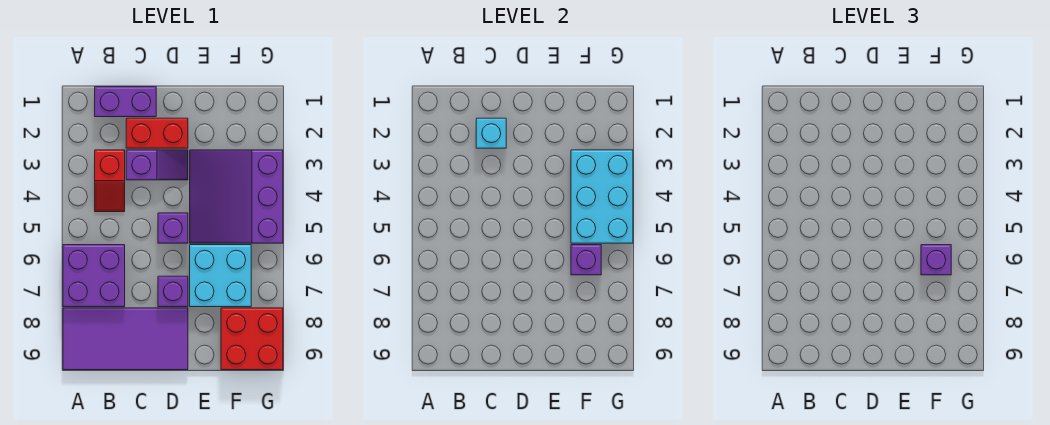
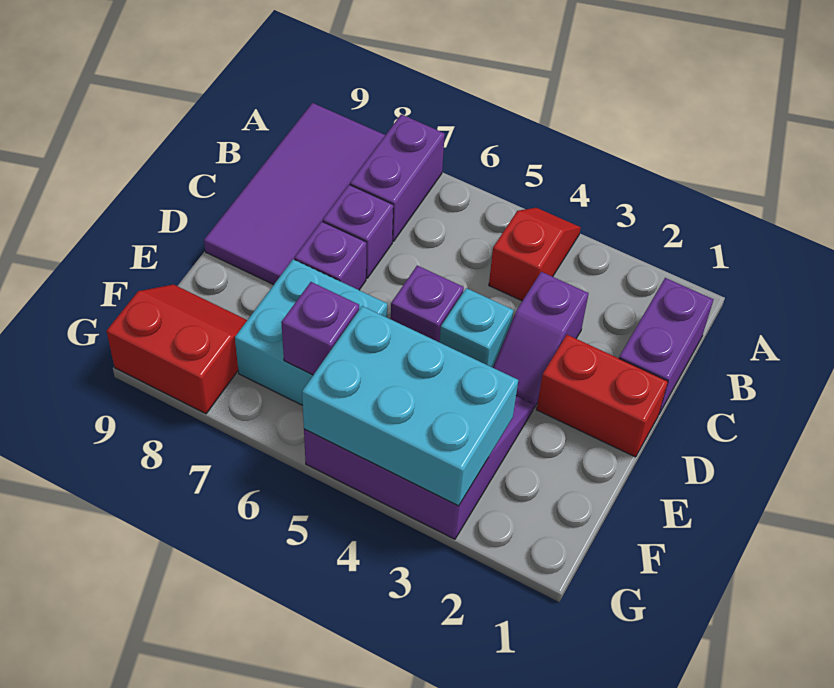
purple brick A6:B7 level 1 -> purple brick A7:B7 level 1
red slope B3:B4 level 1 top 3 -> red slope A4:B4 level 1 top B
red brick C2:D2 level 1 -> red brick D1:D2 level 1
cyan brick C2 level 2 -> cyan brick D4 level 1
purple brick F6 level 3 -> purple brick C7 level 1
red brick F8:G9 level 1 -> red slope F8:G9 level 1 top G

